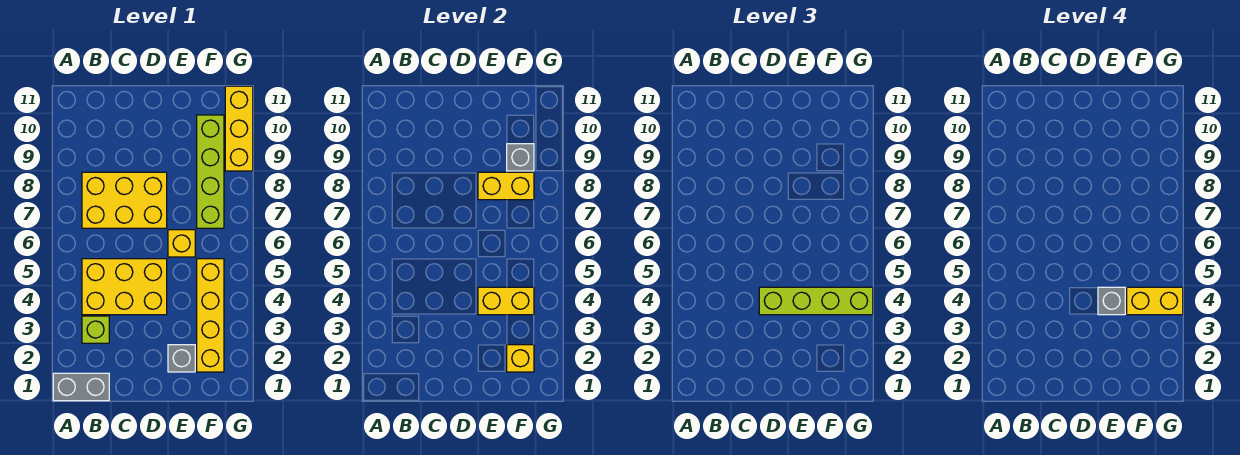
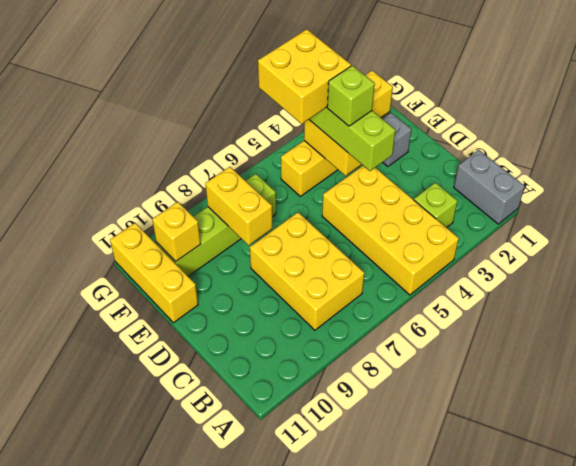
yellow brick B4:D5 level 1 -> yellow brick A4:D5 level 1
grey brick E4 level 4 -> lime brick E4 level 4
yellow brick E6 level 1 -> yellow brick F10 level 2
yellow brick F4:G4 level 4 -> yellow brick F4:G5 level 4
grey brick F9 level 2 -> none
yellow brick G9:G11 level 1 -> yellow brick E11:G11 level 1

